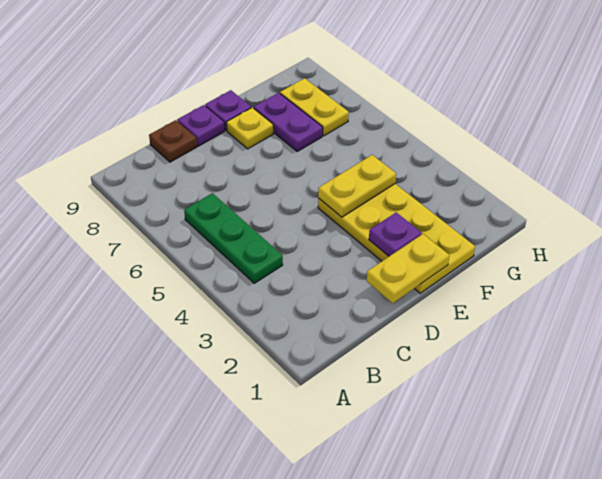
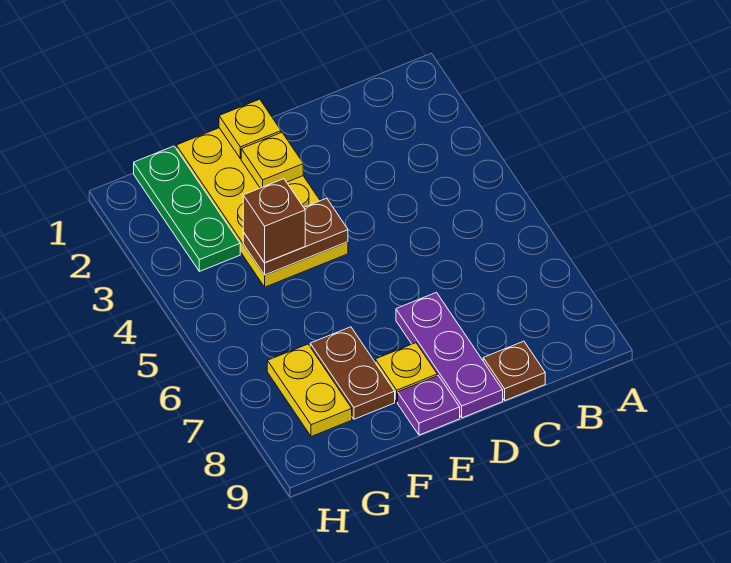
green plate B4:B6 level 1 -> green plate G1:G3 level 1
yellow plate D1:E1 level 2 -> yellow plate E1 level 2
purple plate D9 level 1 -> purple plate D7:D9 level 1
purple plate E2 level 2 -> yellow plate E2 level 2
yellow plate E4:F4 level 2 -> brown plate E4:F4 level 2
none -> brown brick F4 level 3
purple plate F7:F8 level 1 -> brown plate F7:F8 level 1

